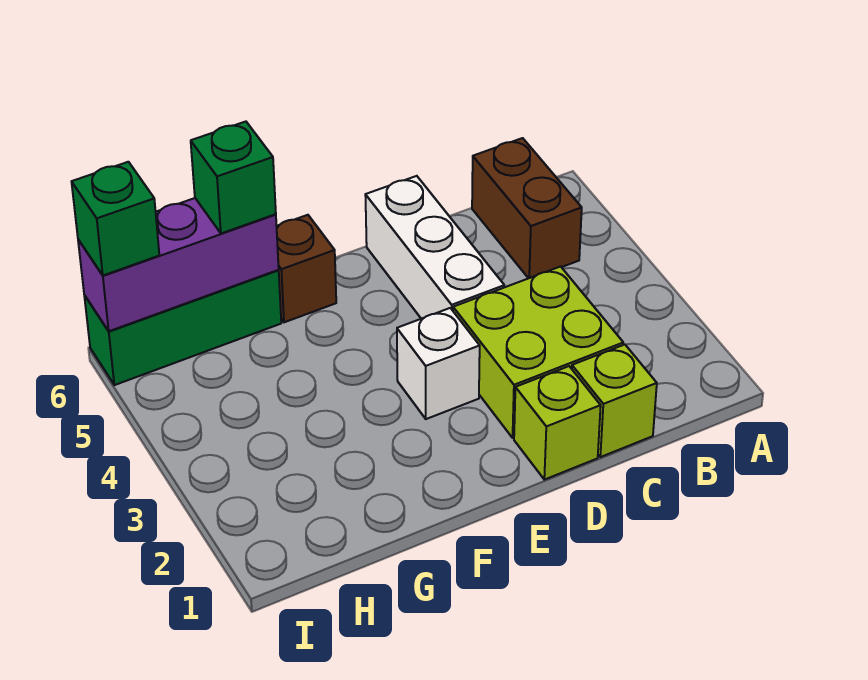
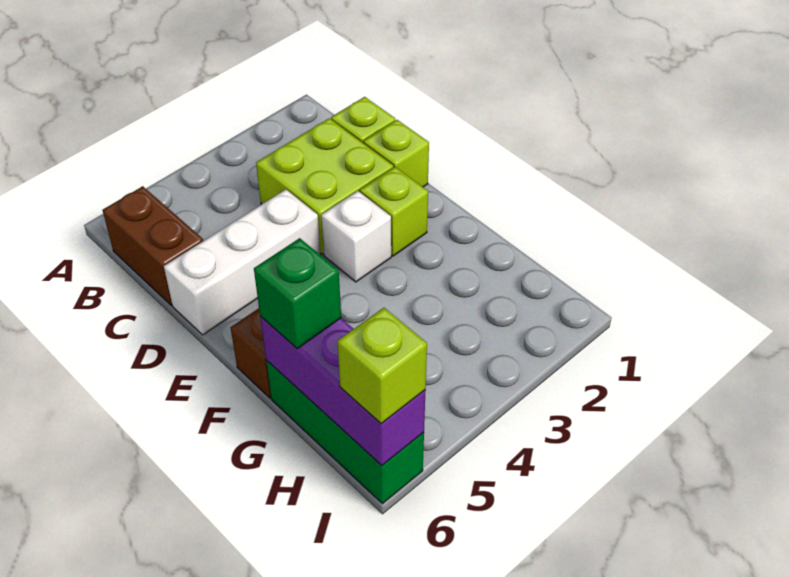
brown brick B5:B6 level 1 -> brown brick B6:C6 level 1
none -> lime brick E2 level 1
green brick I6 level 3 -> lime brick I6 level 3

